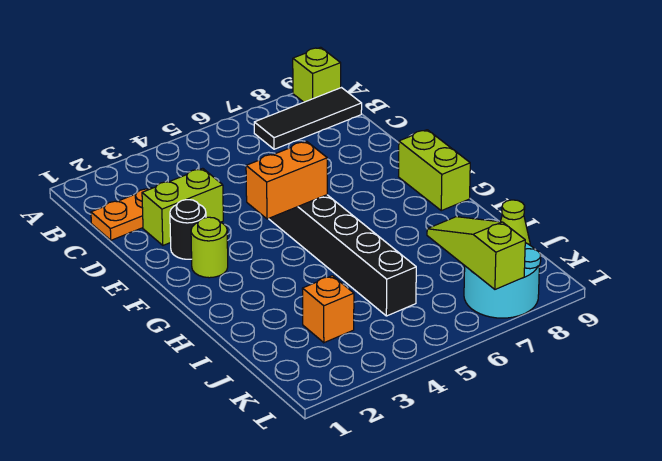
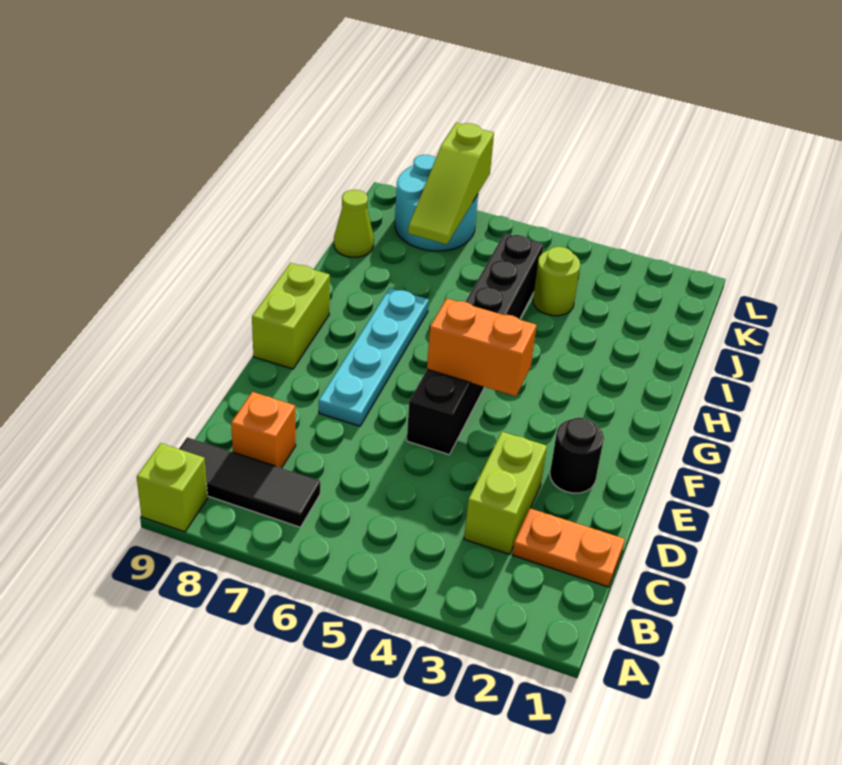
lime brick D2:D3 level 1 -> lime brick C3:D3 level 1
none -> cyan plate E7:H7 level 1
lime round brick F2 level 1 -> lime round brick J4 level 1
orange brick J3 level 1 -> orange brick C8 level 1

